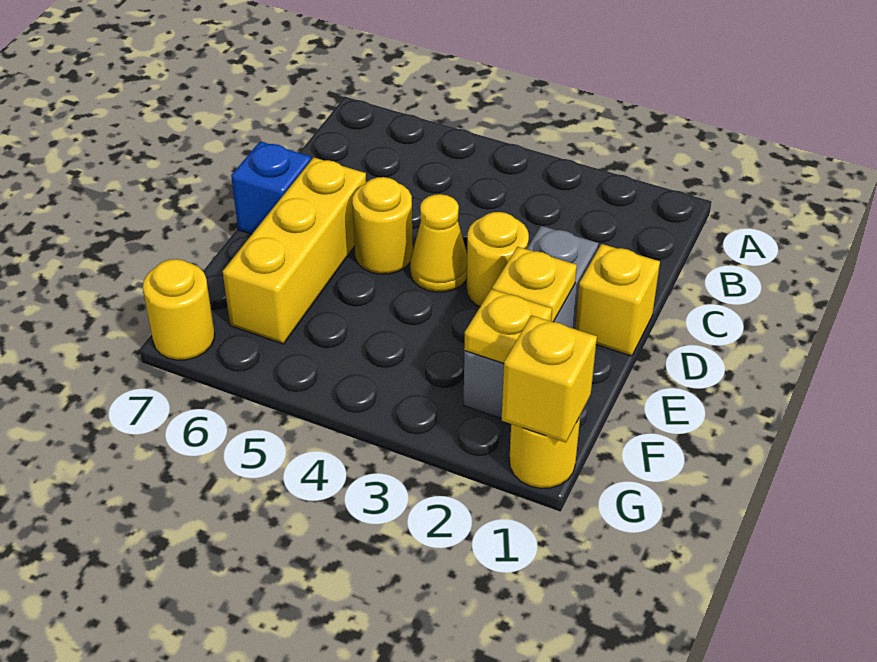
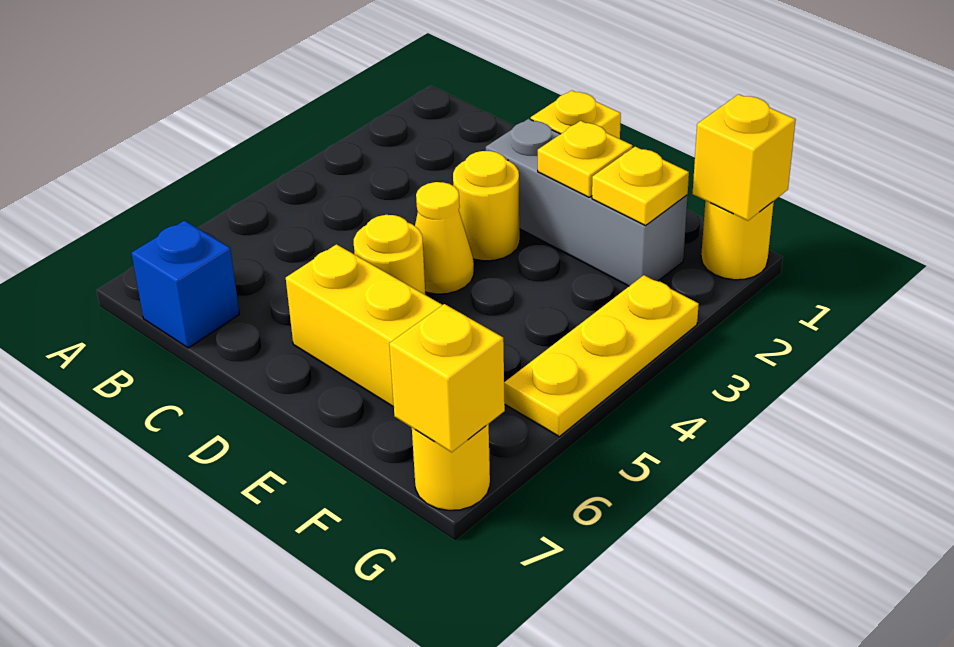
blue brick D7 level 1 -> blue brick B7 level 1
none -> yellow plate G3:G5 level 1
none -> yellow brick G7 level 2

